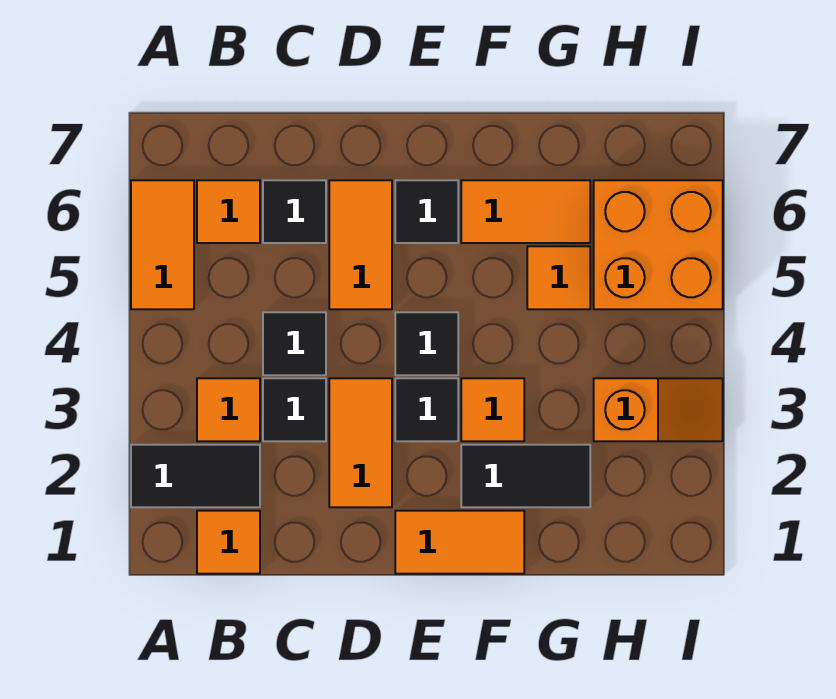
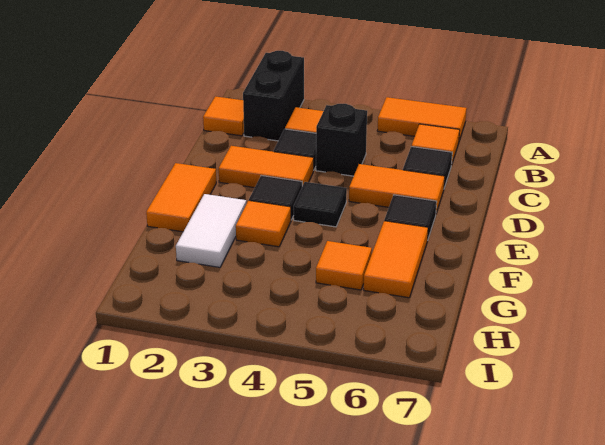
black tile A2:B2 level 1 -> black brick A2:B2 level 1
black tile C4 level 1 -> black brick C4 level 1
black tile F2:G2 level 1 -> white tile F2:G2 level 1
orange slope H3:I3 level 1 top H -> none
orange brick H5:I6 level 1 -> none

